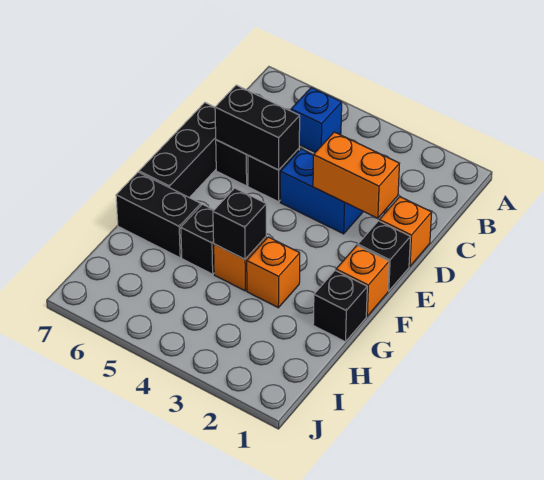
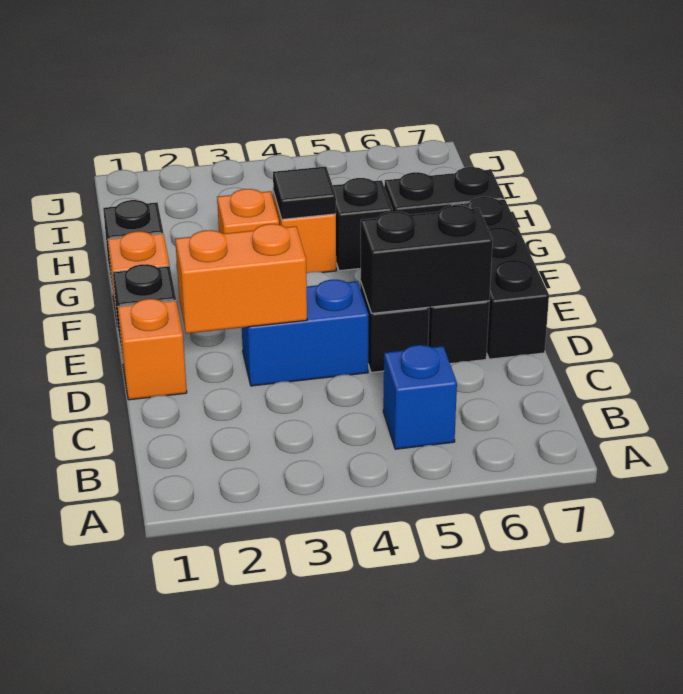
black brick G4 level 2 -> black tile G4 level 2

